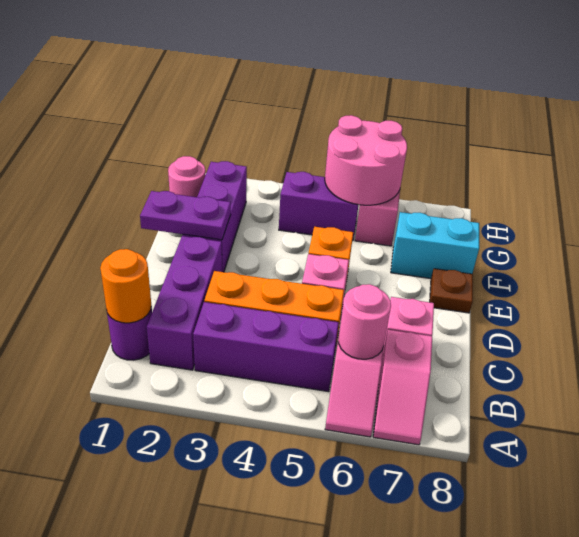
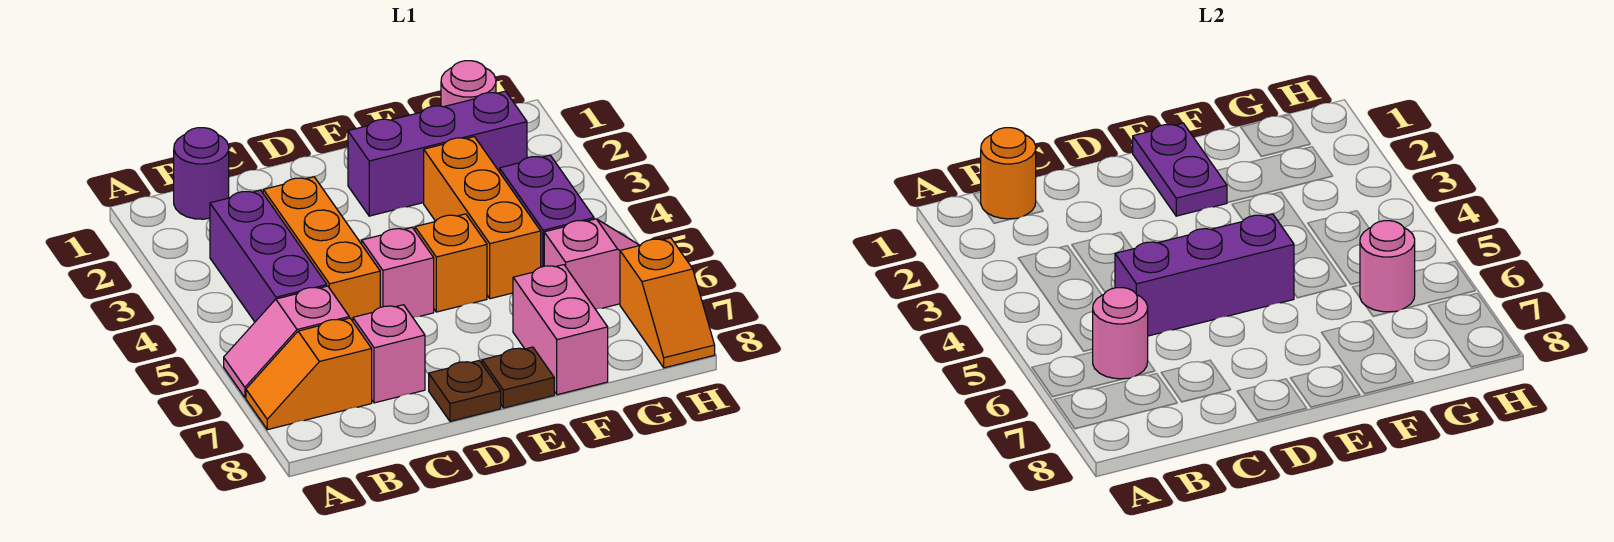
pink slope A7:B7 level 1 top B -> orange slope A7:B7 level 1 top B
purple brick B2:D2 level 1 -> purple brick C5:E5 level 2
none -> brown plate D8 level 1
none -> orange brick F3:F5 level 1
cyan brick F7:F8 level 1 -> pink brick F7:F8 level 1
pink round brick G5:H6 level 2 -> pink round brick G6 level 2
none -> orange slope H7:H8 level 1 top 7

